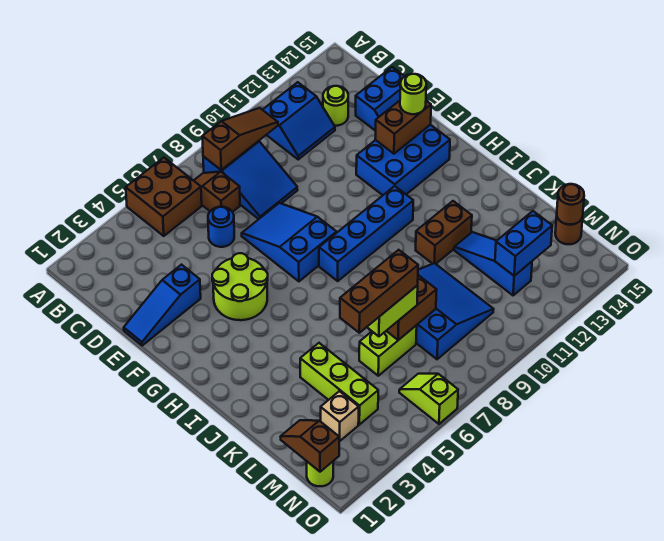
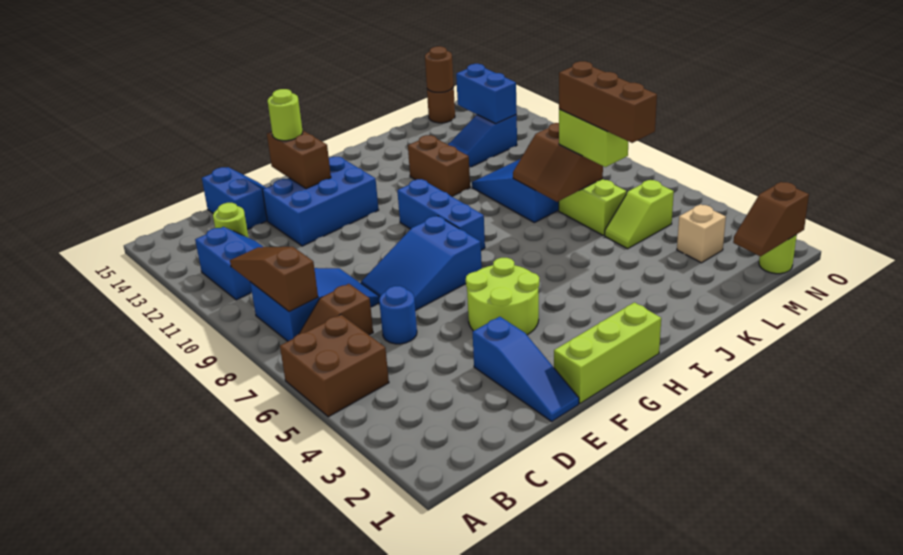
blue brick F12:G14 level 1 -> blue brick E12:G13 level 1
blue brick H8:H11 level 1 -> blue brick H8:H10 level 1
lime brick K4:M4 level 1 -> lime brick F1:H1 level 1
lime slope N6:O6 level 1 top O -> lime slope L5:M5 level 1 top M

